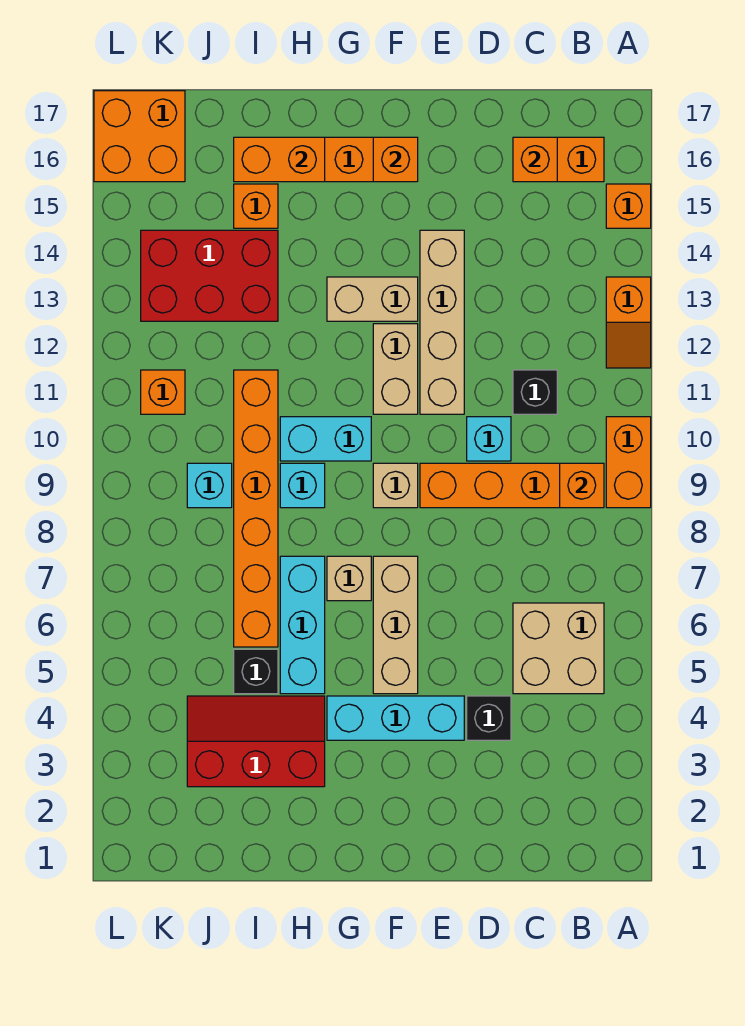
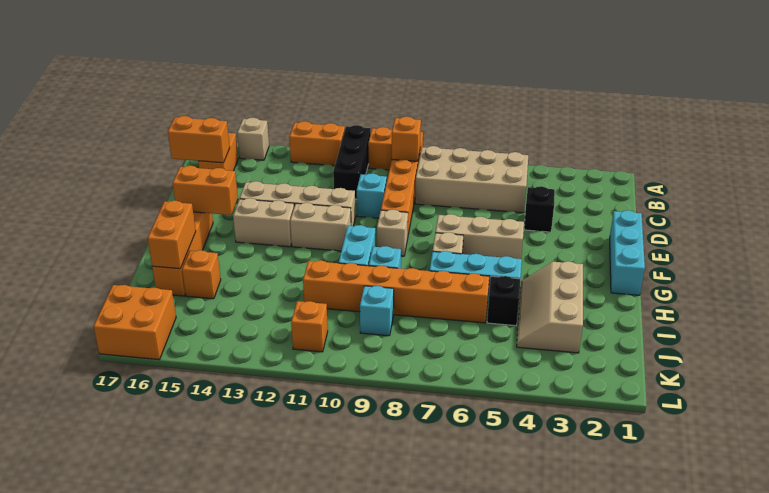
orange slope A12:A13 level 1 top 13 -> orange brick A12:A13 level 1
orange brick A15 level 1 -> tan brick A15 level 1
tan brick B5:C6 level 1 -> tan brick B5:C8 level 1
black brick C11 level 1 -> black brick A11:C11 level 1
orange brick C16 level 2 -> orange brick C16:C17 level 2
cyan brick E4:G4 level 1 -> cyan brick E1:G1 level 1
tan brick F13:G13 level 1 -> tan brick F13:F14 level 1
orange brick F16 level 2 -> orange brick F15:F16 level 2
red slope H3:J4 level 1 top 3 -> tan slope H3:J4 level 1 top 3
red brick I13:K14 level 1 -> none

